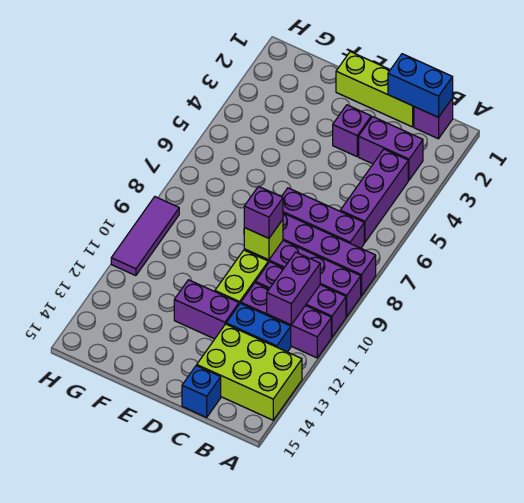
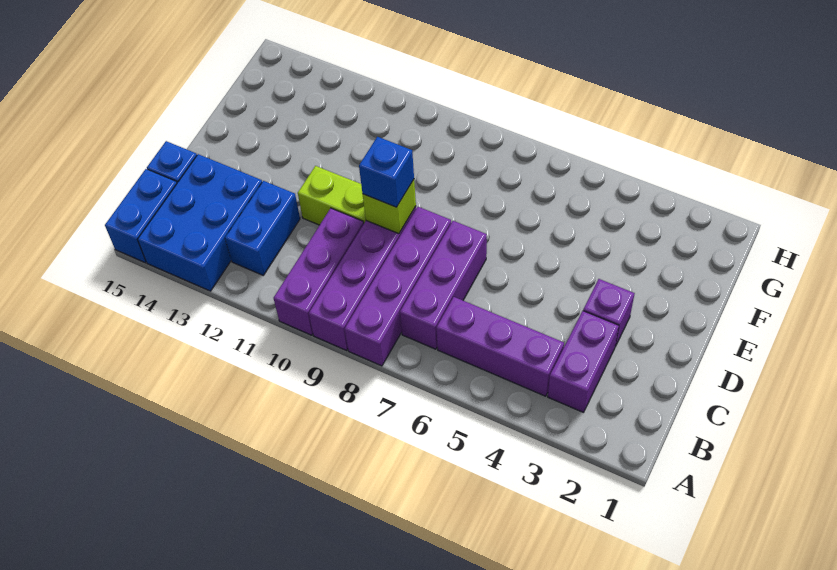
purple brick A11:C11 level 1 -> none
lime brick A13:C14 level 1 -> blue brick A13:C14 level 1
purple brick B1 level 1 -> none
blue brick B1:C1 level 2 -> blue brick A15:B15 level 1
purple brick B10:B11 level 2 -> none
lime brick C1:E1 level 1 -> none
purple brick D9 level 3 -> blue brick D9 level 3
purple brick D12:E12 level 1 -> none
purple tile H9:H11 level 1 -> none

